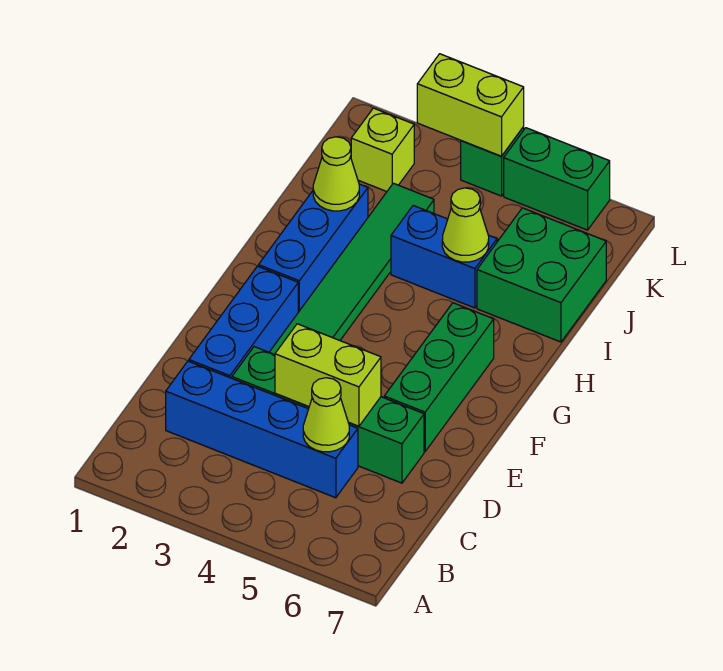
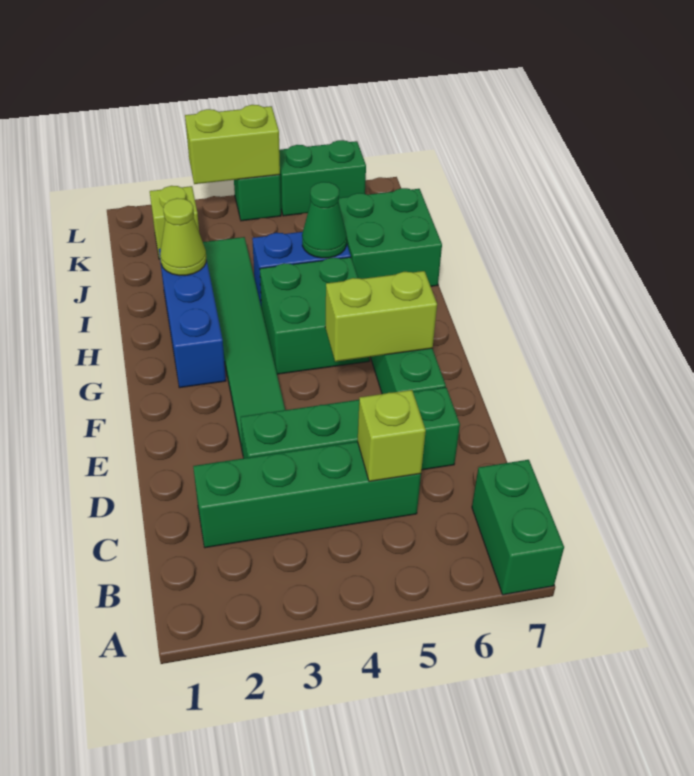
none -> green brick A7:B7 level 1
blue brick C2:C5 level 1 -> green brick C2:C5 level 1
lime cone C5 level 2 -> lime brick C5 level 2
blue brick D2:F2 level 1 -> none
lime brick D4:D5 level 2 -> lime brick F5:F6 level 2
none -> green brick G4:H5 level 1
lime cone I5 level 2 -> green cone I5 level 2

